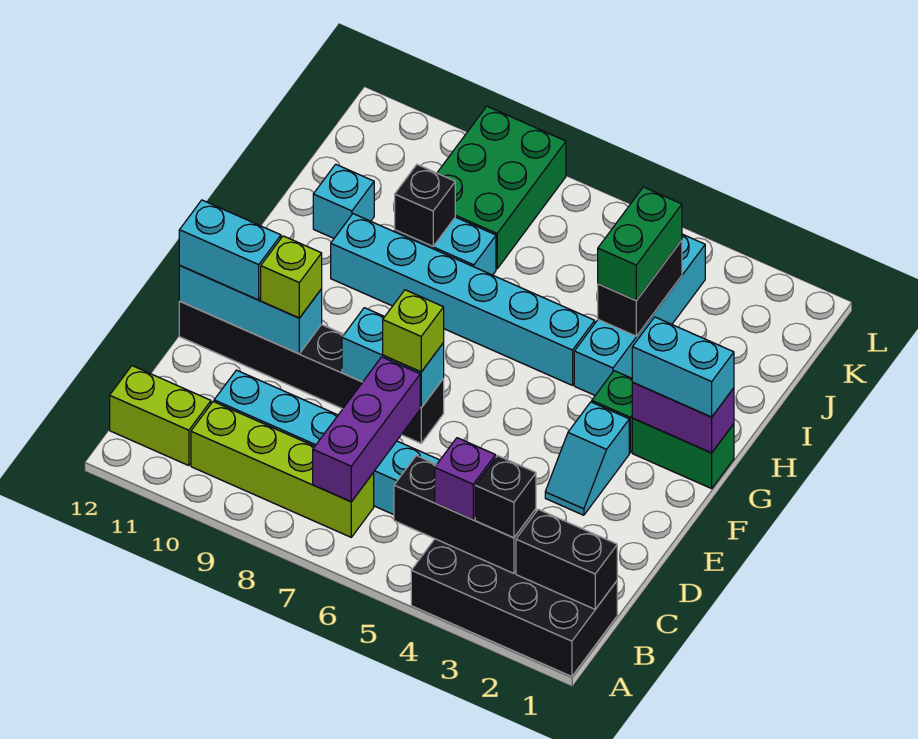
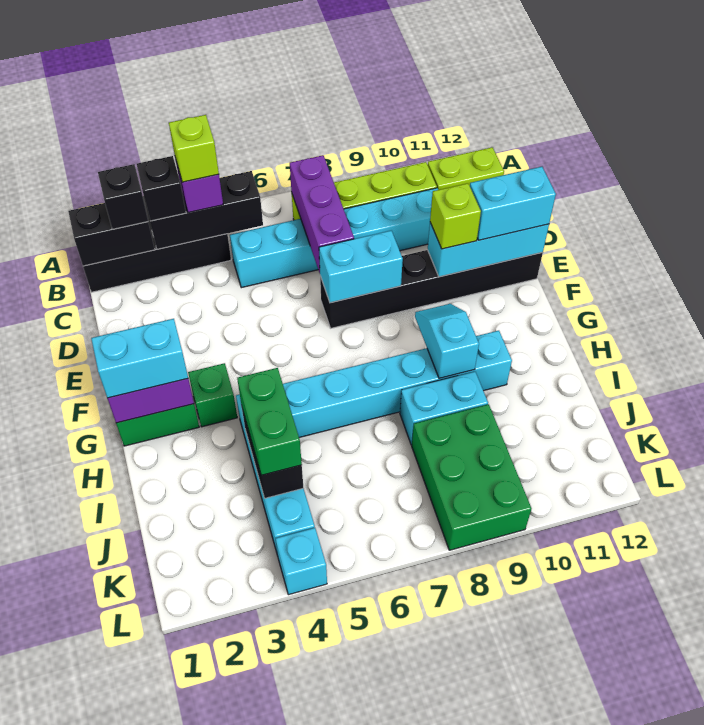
cyan slope E3:F3 level 1 top F -> cyan slope G9:H9 level 2 top H
lime brick E7 level 3 -> lime brick B4 level 4
black brick I9 level 2 -> black brick B2 level 3
cyan brick I11 level 1 -> cyan brick L4 level 1

